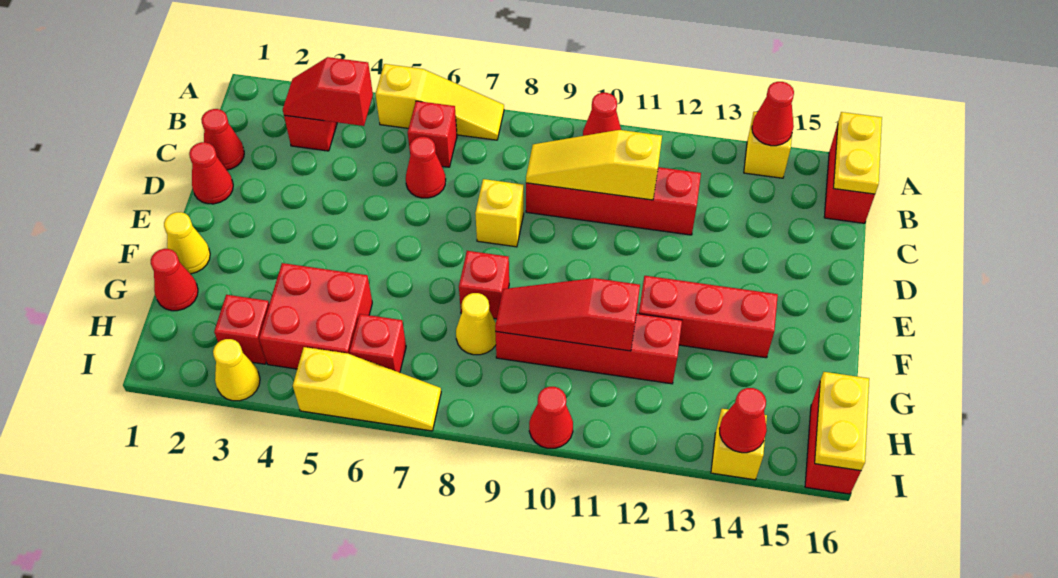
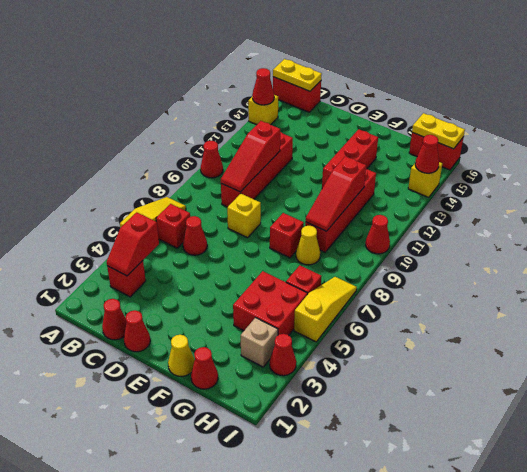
yellow slope C9:C11 level 2 top 11 -> red slope C9:C11 level 2 top 11
red brick H3 level 1 -> tan brick H3 level 1
yellow cone I3 level 1 -> red cone I3 level 1

